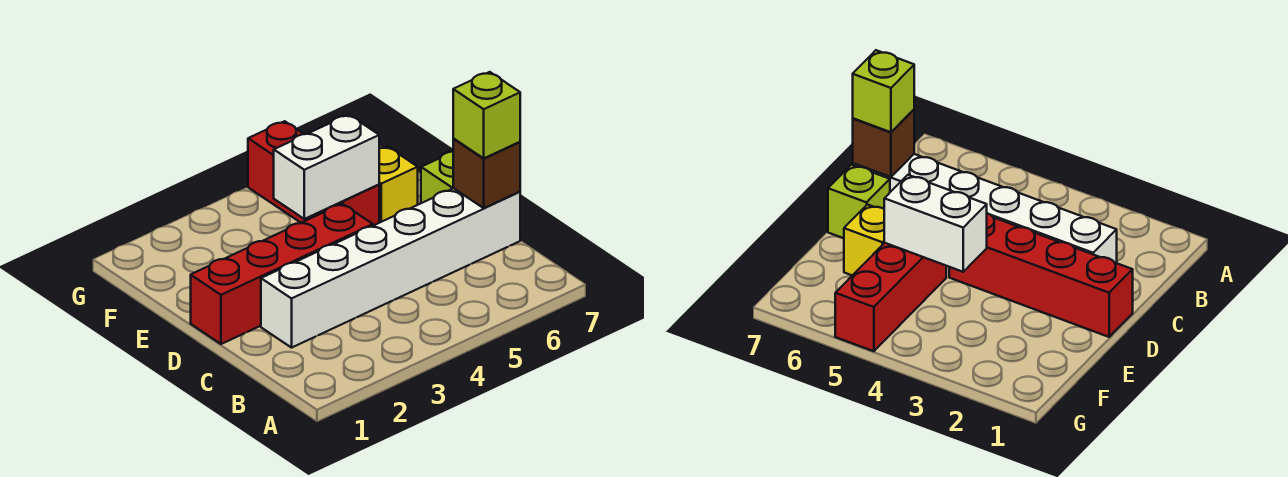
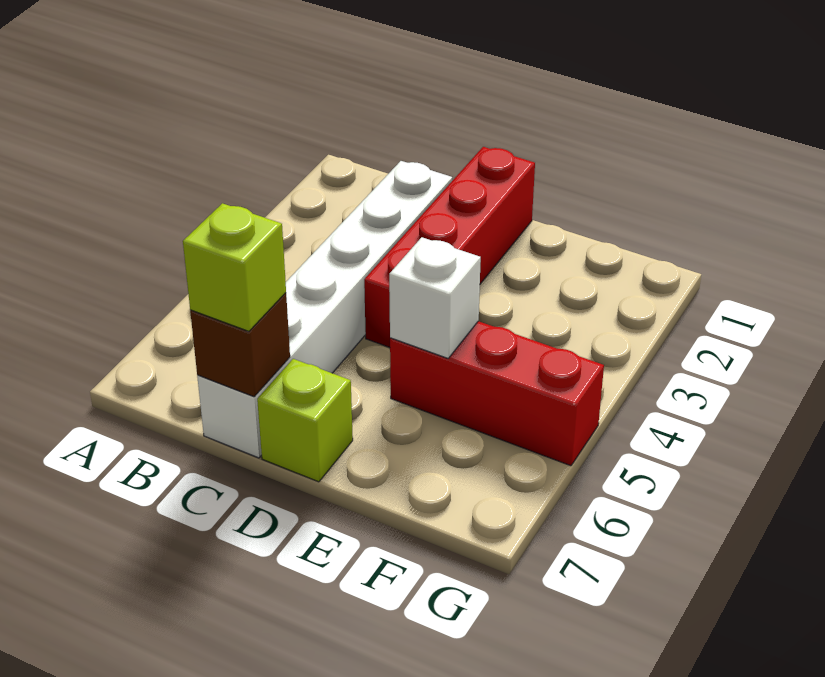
white brick E4:E5 level 2 -> white brick E5 level 2
yellow brick E6 level 1 -> none

